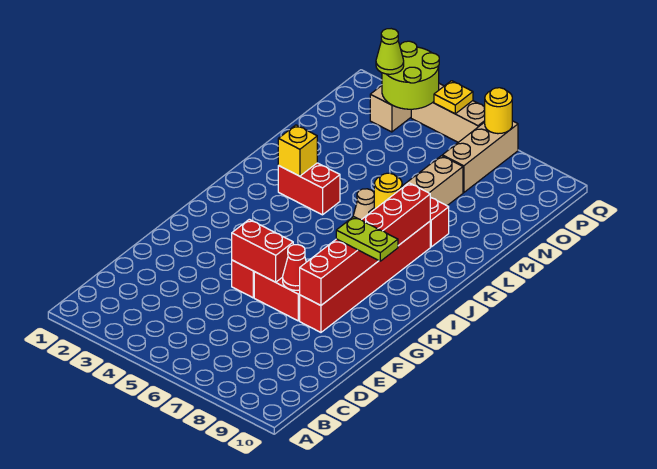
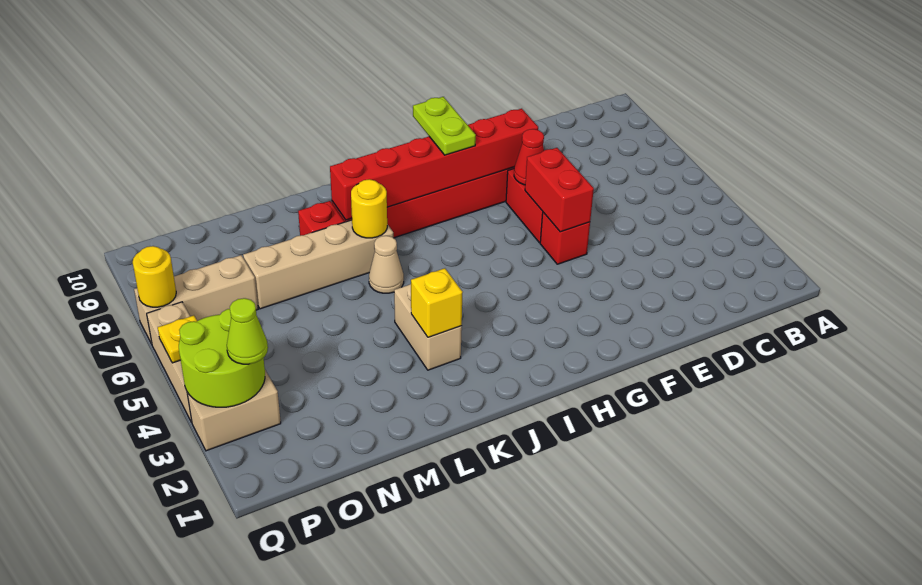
red brick K3:K4 level 1 -> tan brick K3:K4 level 1

